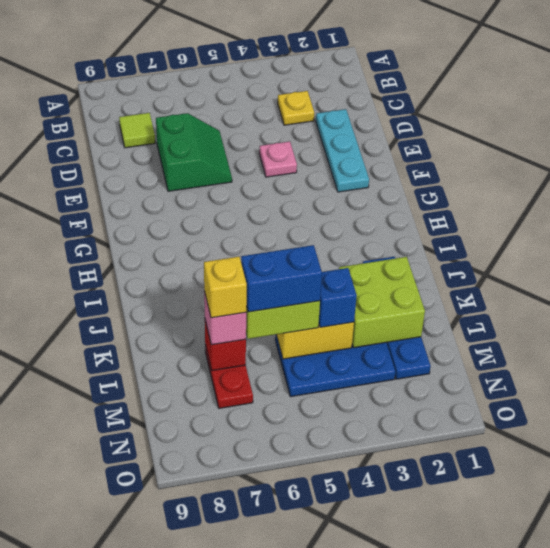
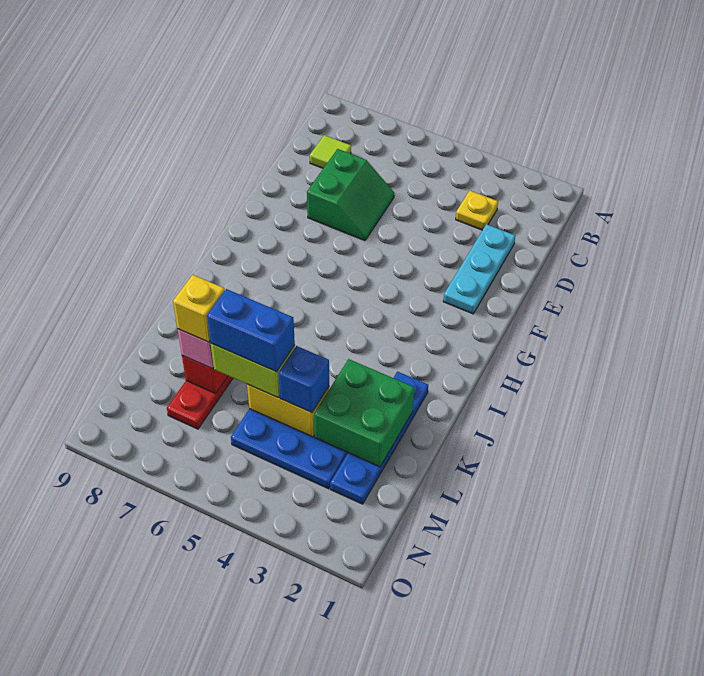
pink plate E4 level 1 -> none
lime brick K2:L3 level 2 -> green brick K2:L3 level 2

